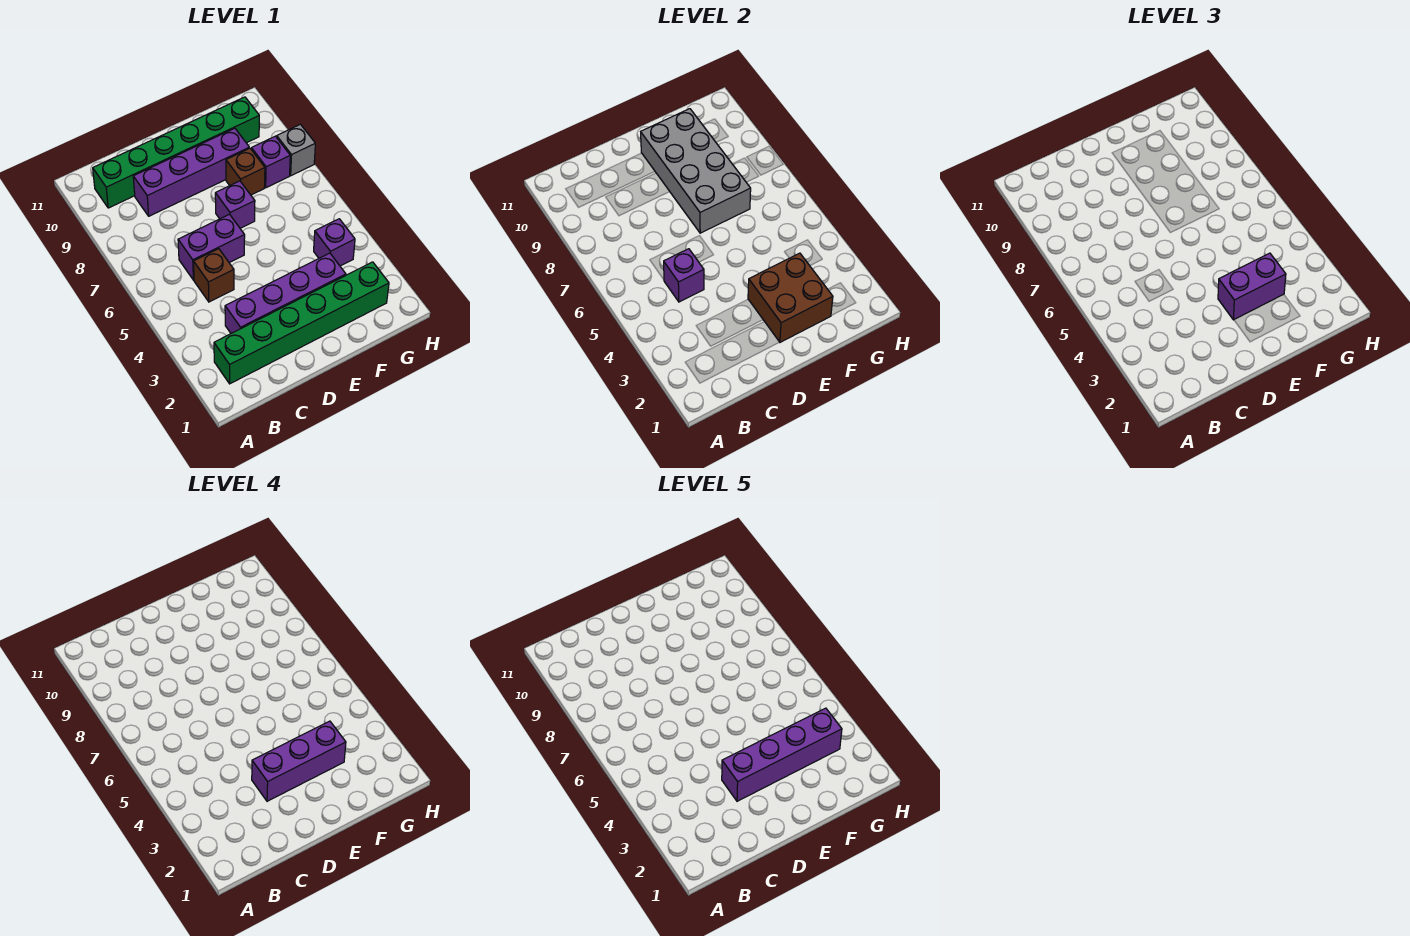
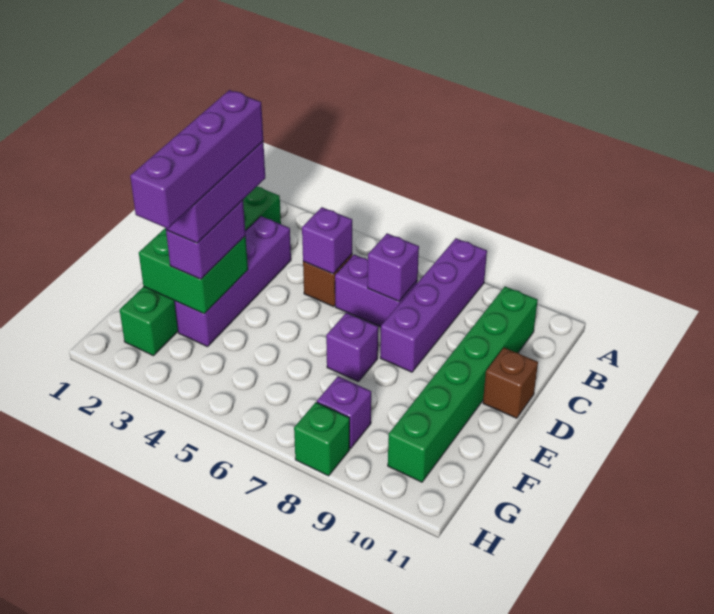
purple brick C6:D6 level 1 -> purple brick C6:C7 level 1
purple brick C9:F9 level 1 -> purple brick A8:D8 level 1
brown brick E2:F3 level 2 -> green brick E2:F3 level 2
grey brick E7:F10 level 2 -> none
brown brick F8 level 1 -> brown brick D11 level 1
purple brick G4 level 1 -> purple brick C7 level 2
grey brick H8 level 1 -> green brick H8 level 1

